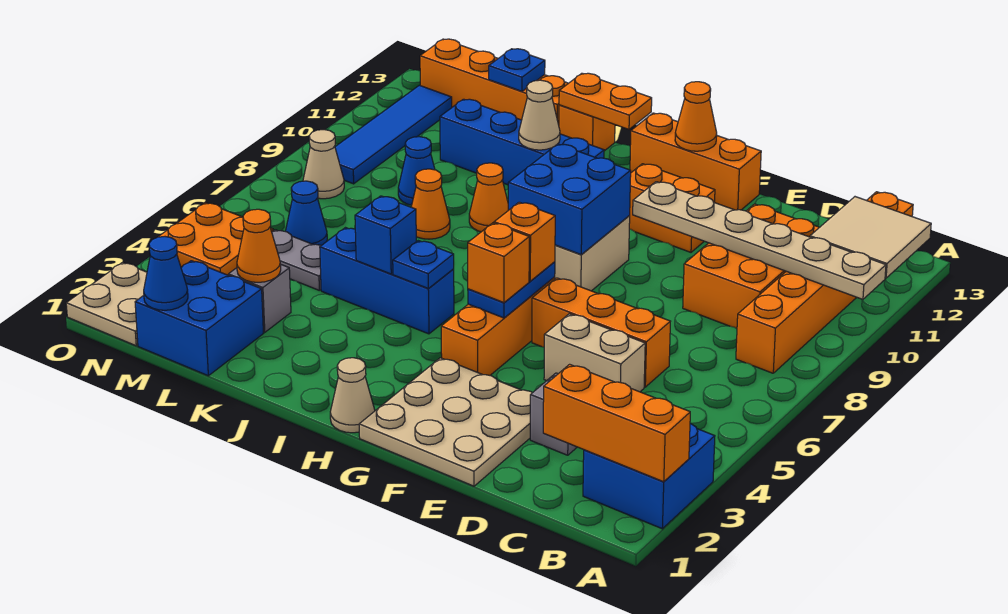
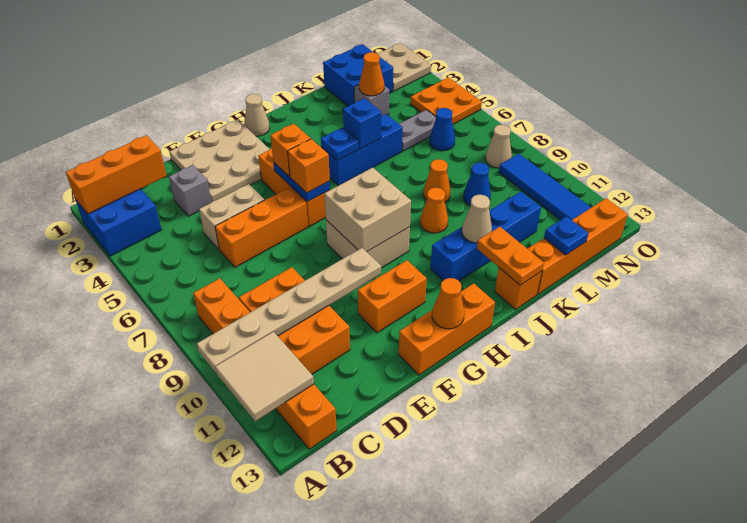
blue brick G8:H9 level 2 -> tan brick G8:H9 level 2
orange plate I13:J13 level 2 -> orange plate J12:J13 level 2
blue cone M1 level 2 -> none

